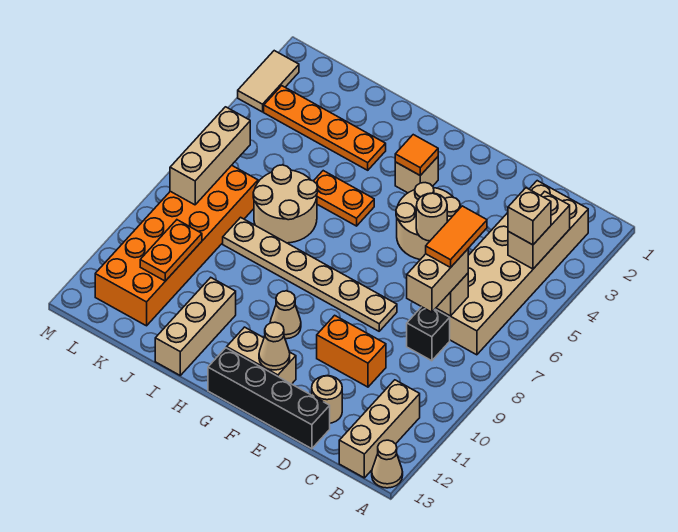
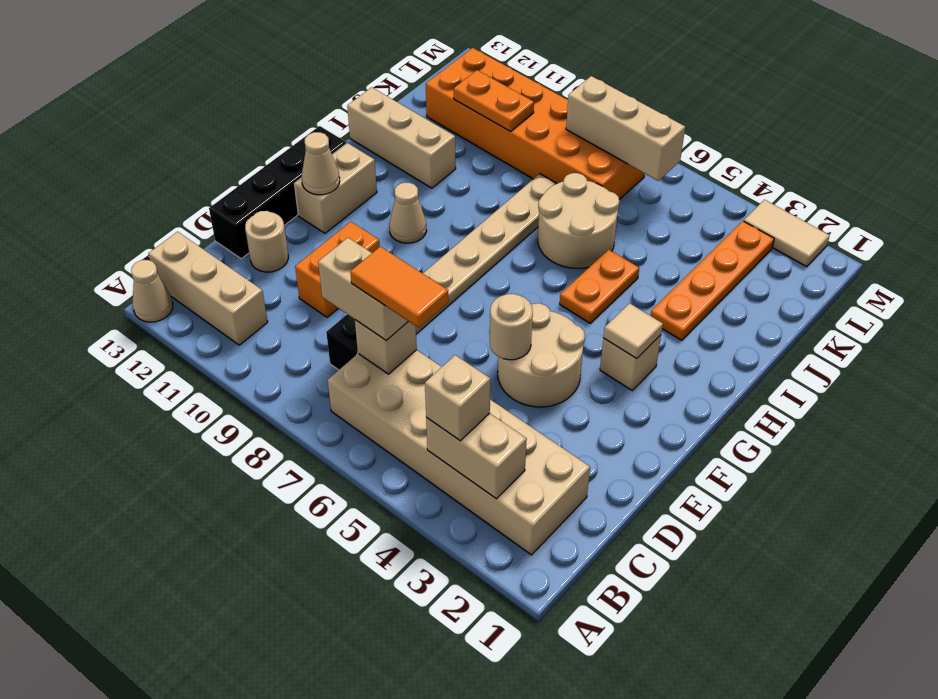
orange tile G3 level 2 -> tan tile G3 level 2

